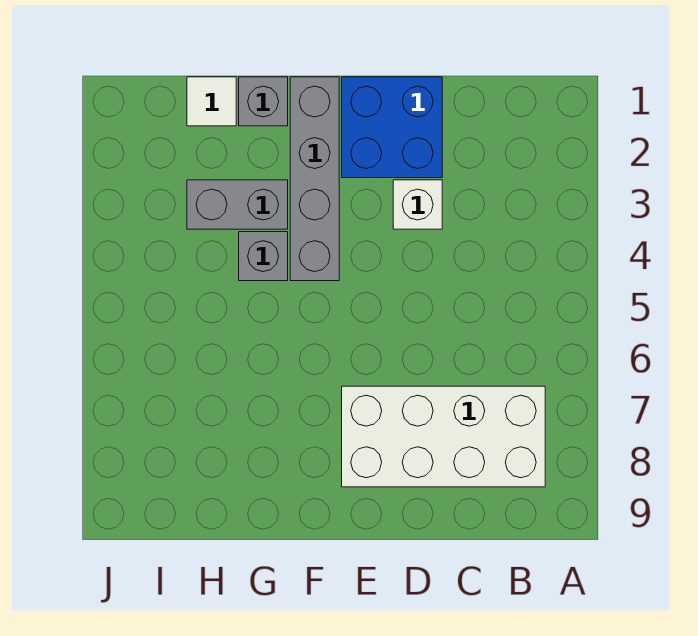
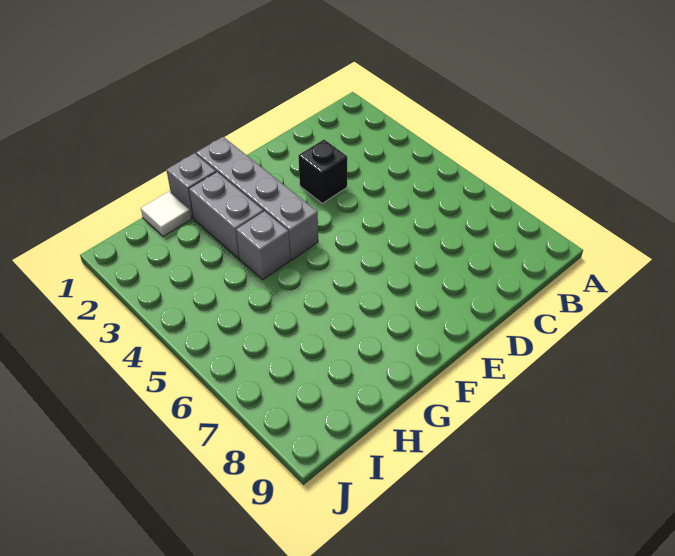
white brick B7:E8 level 1 -> none
blue brick D1:E2 level 1 -> none
white brick D3 level 1 -> black brick D3 level 1
grey brick G3:H3 level 1 -> grey brick G2:G3 level 1

